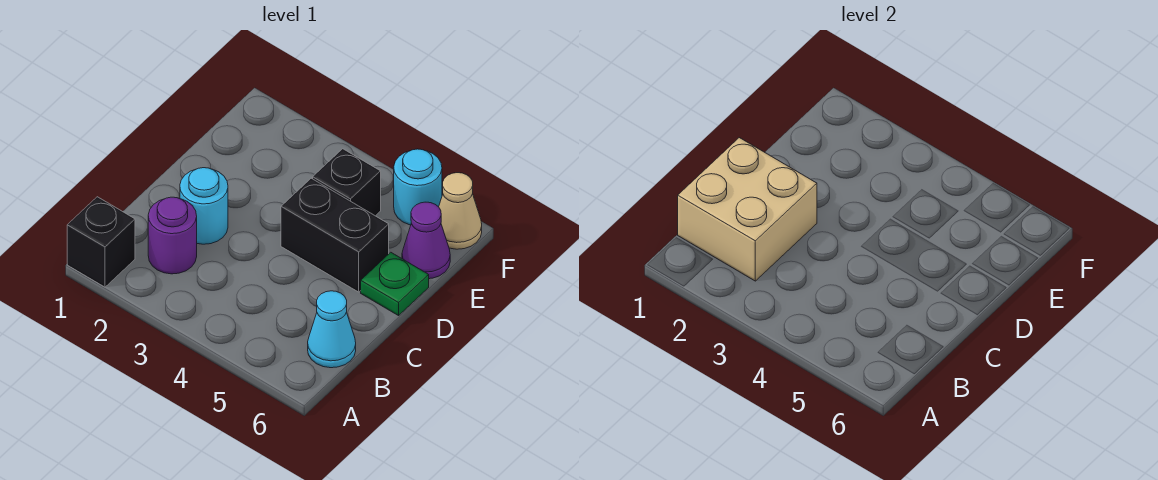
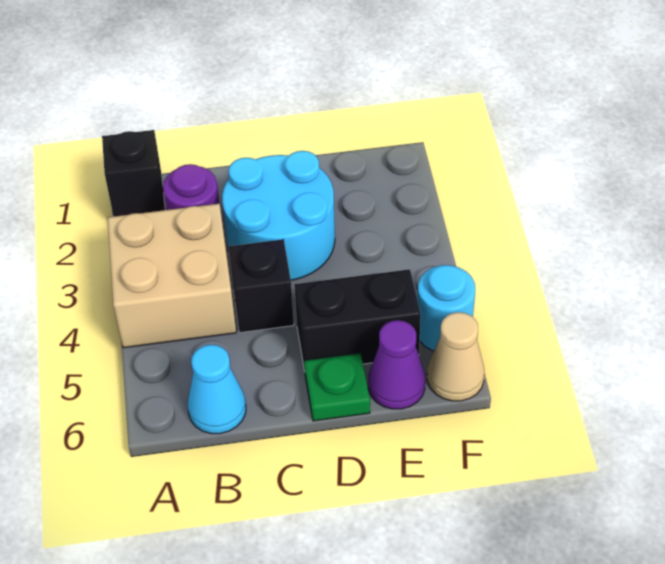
tan brick B1:C2 level 2 -> tan brick A3:B4 level 1
cyan round brick C2 level 1 -> cyan round brick C2:D3 level 1
black brick D4:D5 level 1 -> black brick D5:E5 level 1
black brick E4 level 1 -> black brick C4 level 1

